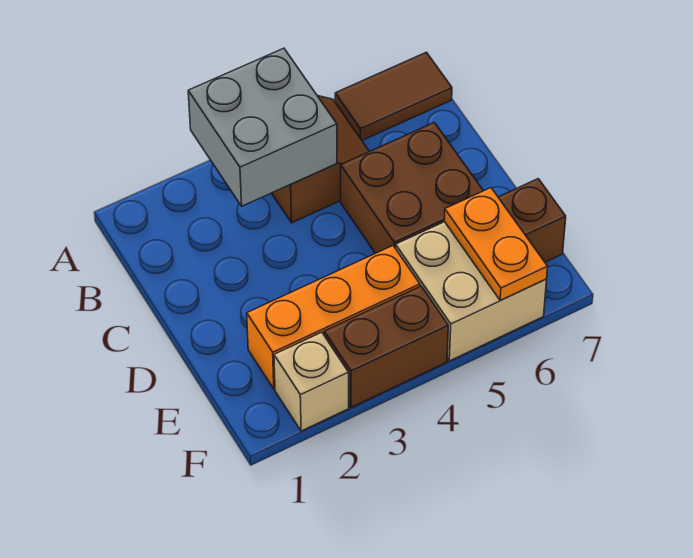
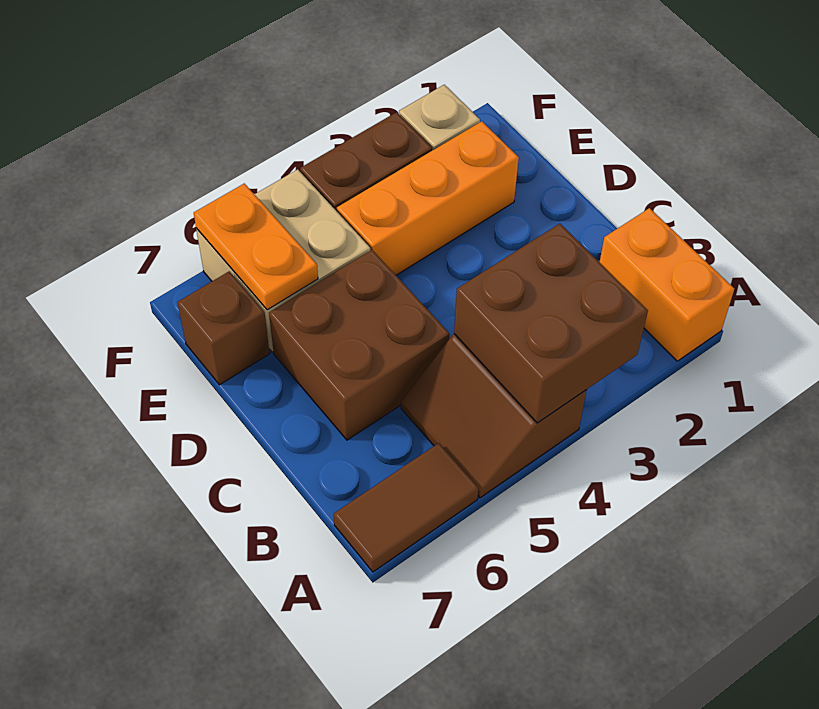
none -> orange brick A1:B1 level 1
grey brick A3:B4 level 2 -> brown brick A3:B4 level 2

